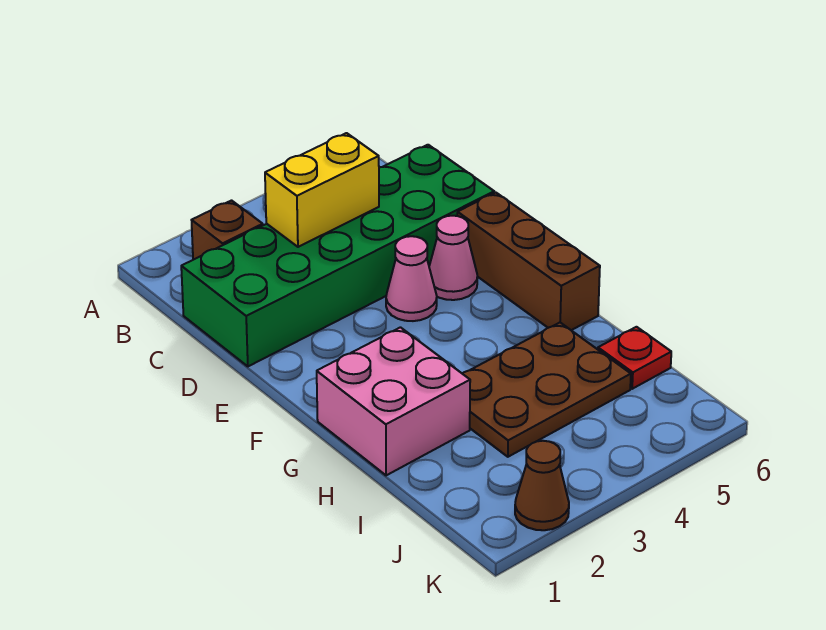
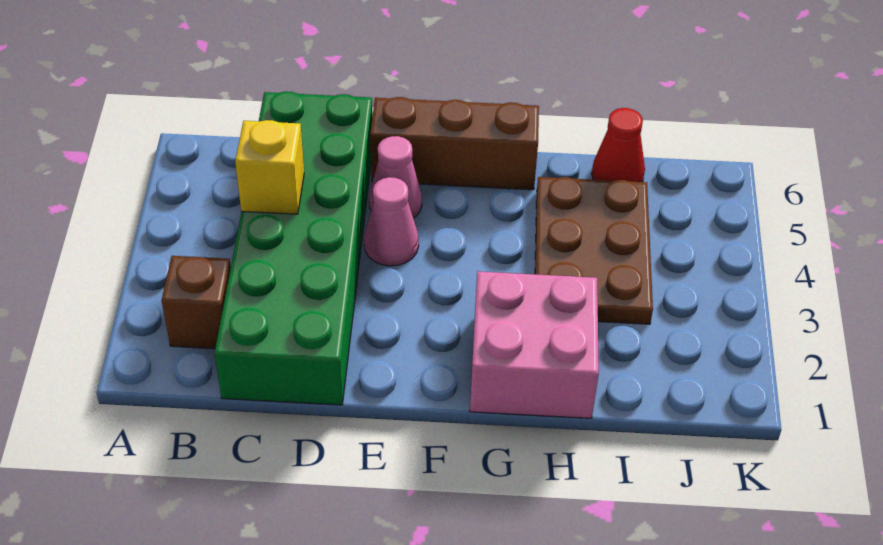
yellow brick C3:C4 level 2 -> yellow brick C4 level 2
red plate I6 level 1 -> red cone I6 level 1
brown cone K2 level 1 -> none

